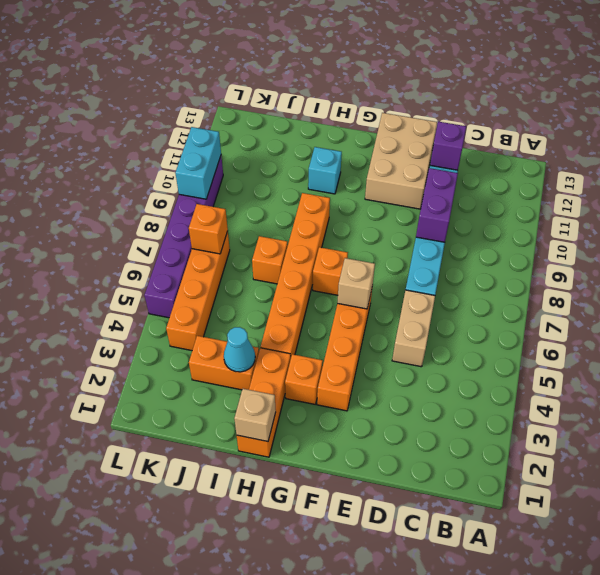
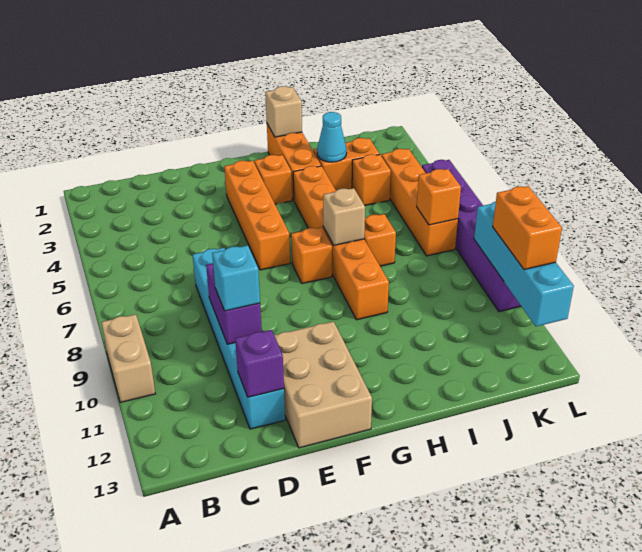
tan brick D5:D6 level 1 -> tan brick A9:A10 level 1
tan brick F6 level 2 -> tan brick H7 level 2
cyan brick H11 level 1 -> cyan brick D10 level 3
none -> orange brick J4 level 1
cyan brick L9:L10 level 2 -> cyan brick L9:L12 level 2
none -> orange brick L10:L11 level 3

